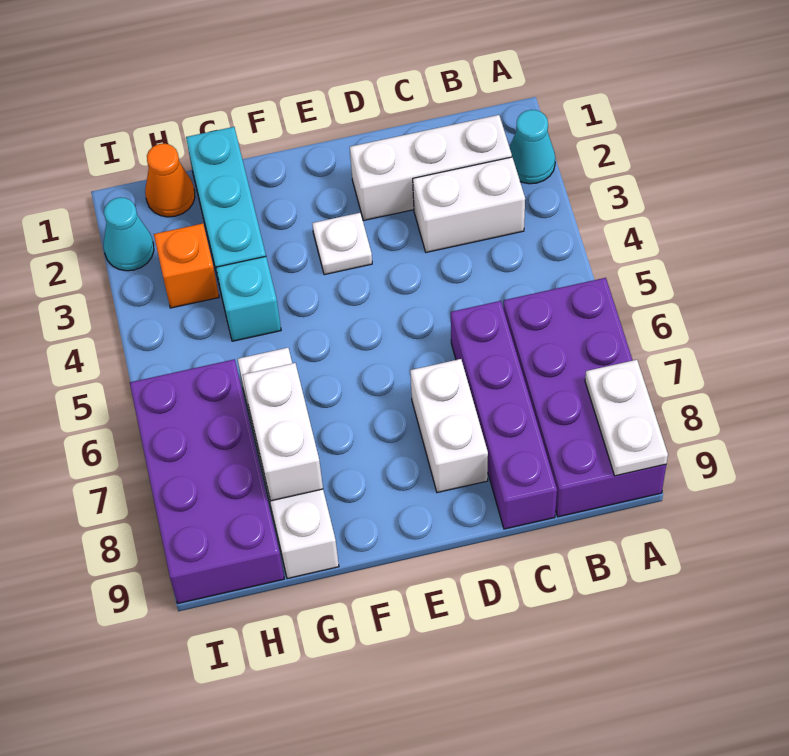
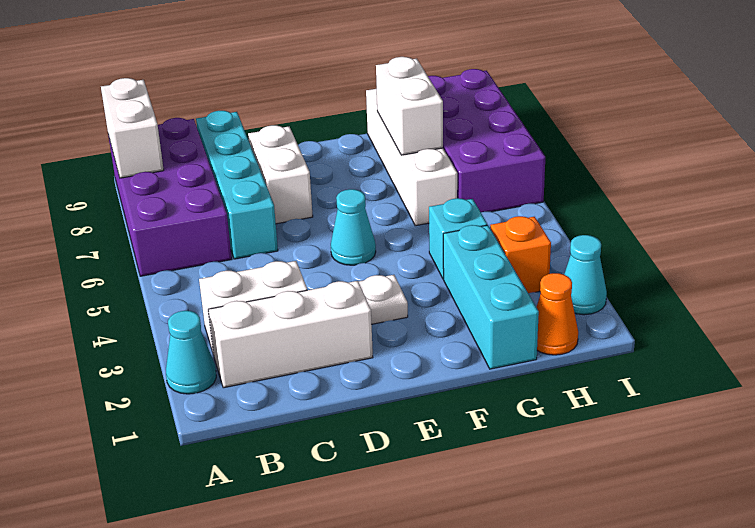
white plate A8:A9 level 2 -> white brick A8:A9 level 2
purple brick C6:C9 level 1 -> cyan brick C6:C9 level 1
none -> cyan cone E5 level 1

